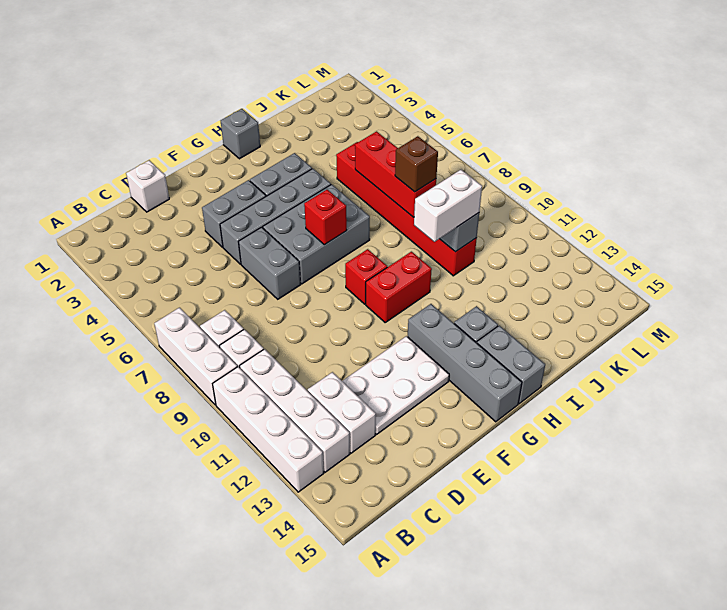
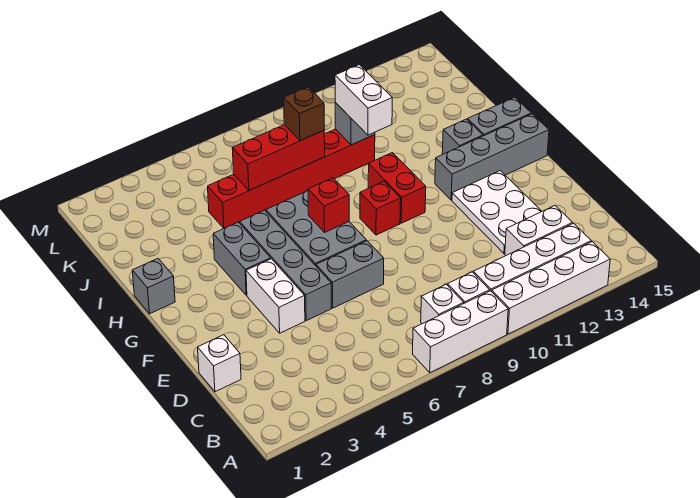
grey brick E4:F4 level 1 -> white brick E4:F4 level 1

